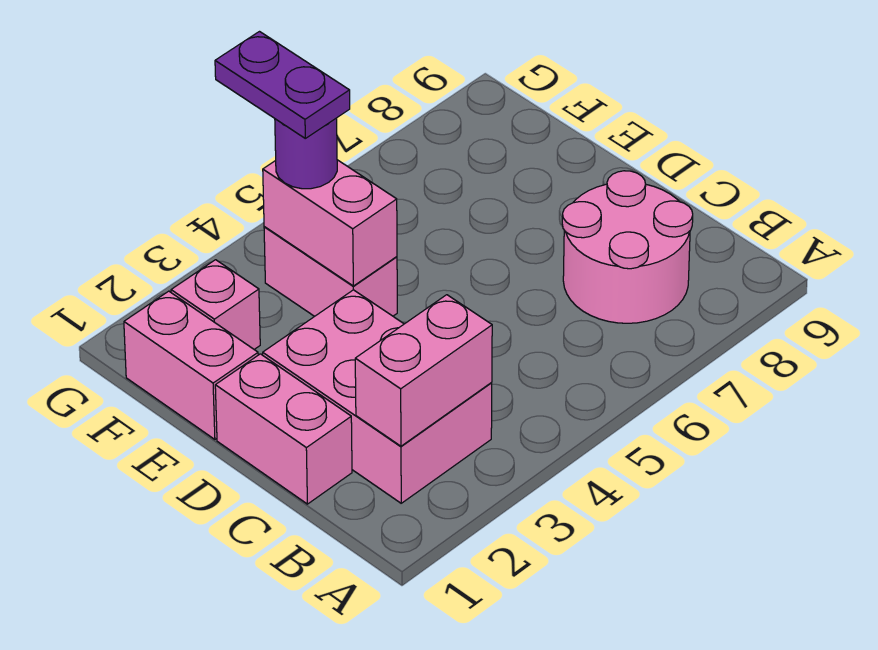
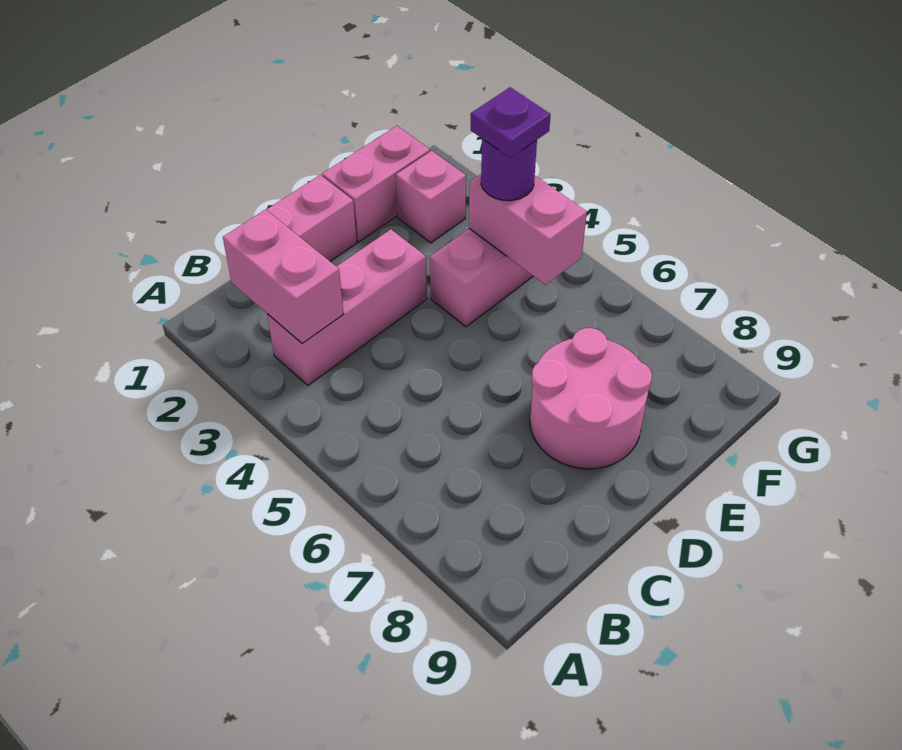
pink brick B2:D3 level 1 -> pink brick B3:D3 level 1
pink round brick B7:C8 level 1 -> pink round brick D7:E8 level 1
pink brick E4:F4 level 2 -> pink brick F4:F5 level 2
purple plate F4:G4 level 4 -> purple plate F4 level 4

